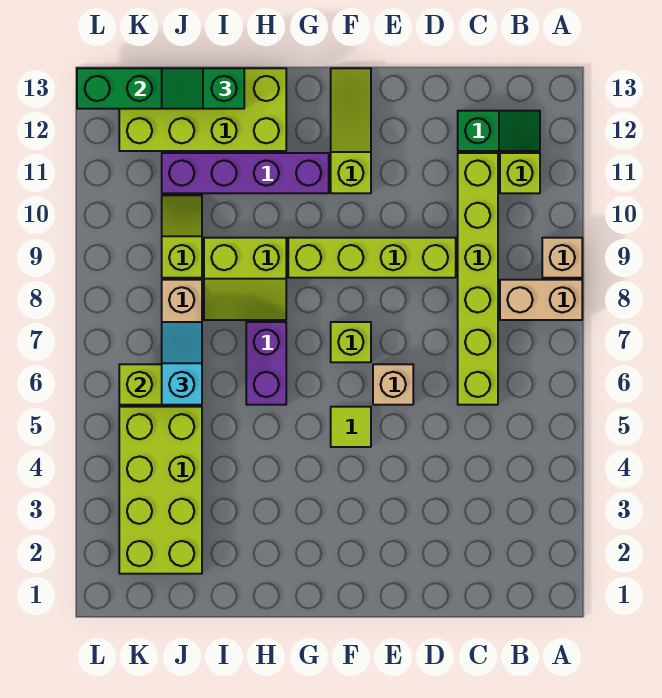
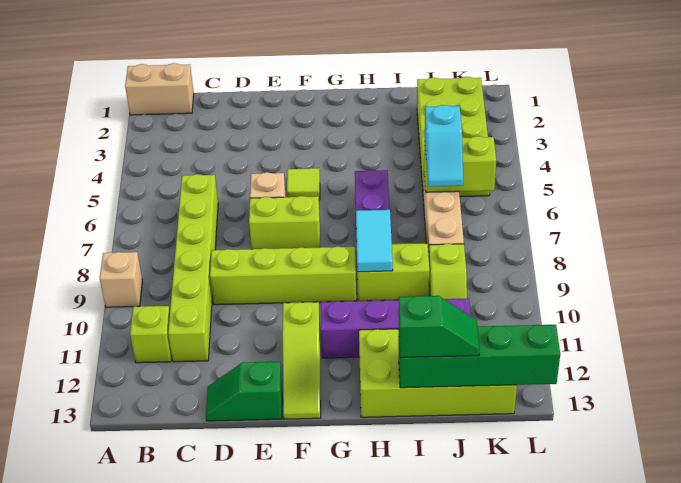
tan brick A8:B8 level 1 -> tan brick A1:B1 level 1
green slope B12:C12 level 1 top C -> green slope D13:E13 level 1 top E
lime brick F7 level 1 -> lime brick E7:F7 level 1
none -> cyan tile H8:H9 level 2

